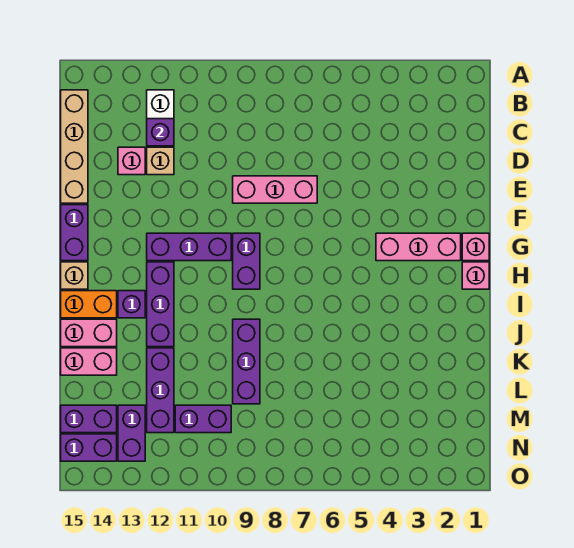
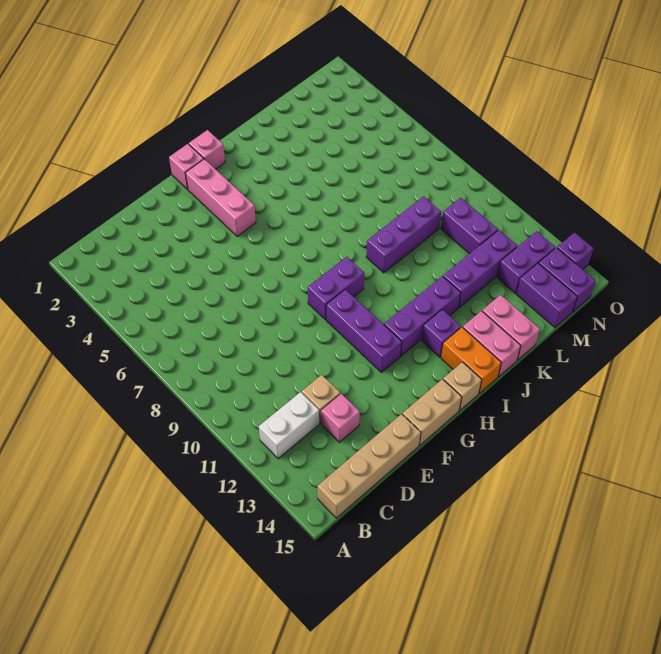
purple brick C12 level 2 -> purple brick O14 level 1
pink brick E7:E9 level 1 -> none
purple brick F15:G15 level 1 -> tan brick F15:G15 level 1

